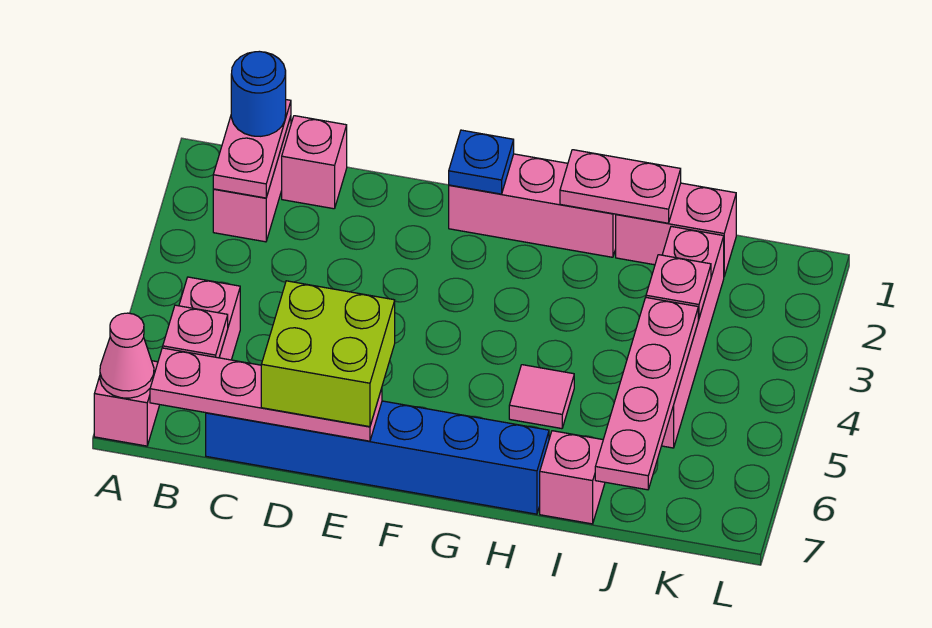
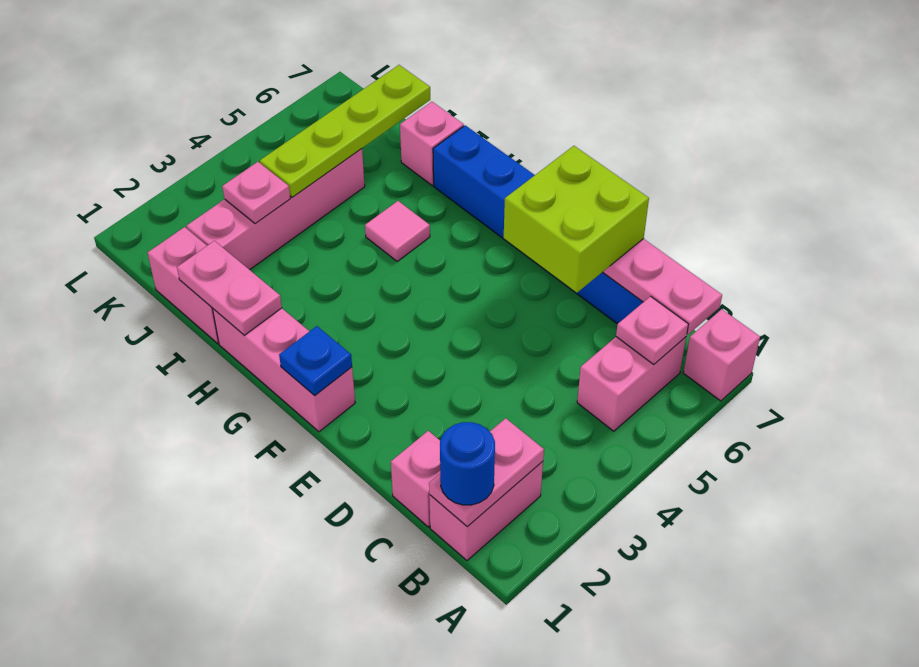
pink cone A7 level 2 -> none
pink plate J4:J7 level 2 -> lime plate J4:J7 level 2

